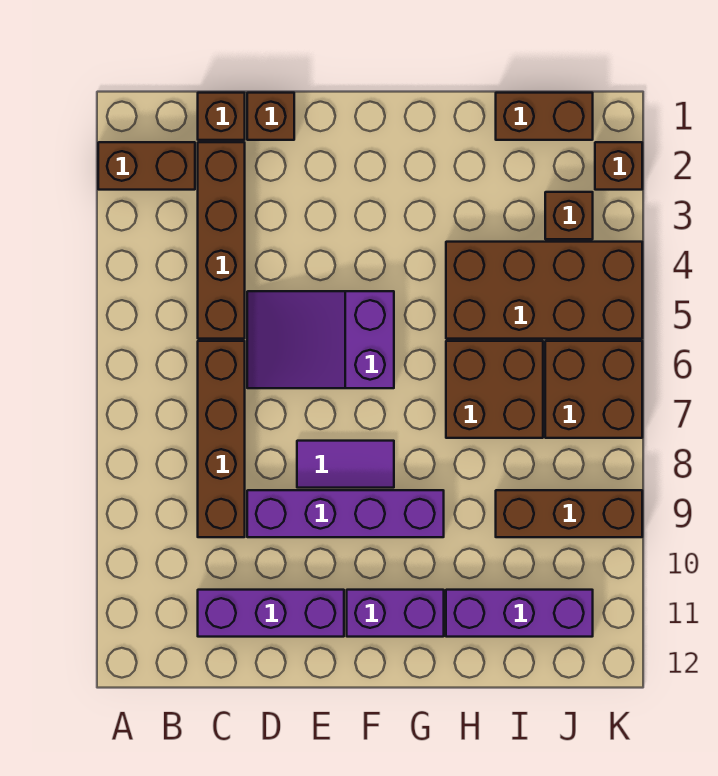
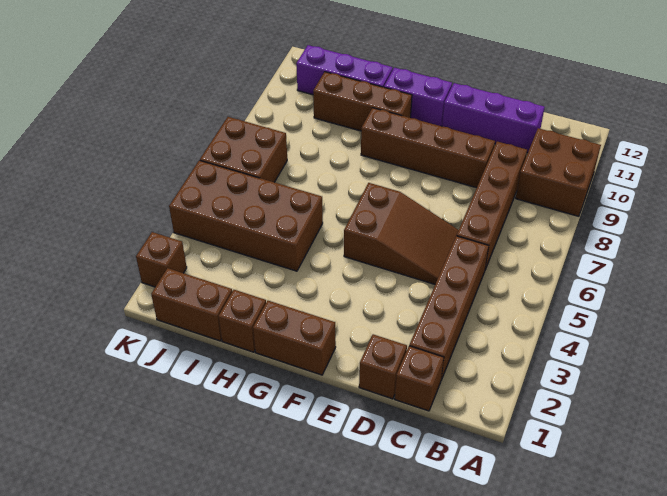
brown brick A2:B2 level 1 -> brown brick F1:G1 level 1
purple slope D5:F6 level 1 top F -> brown slope D5:F6 level 1 top F
purple brick D9:G9 level 1 -> brown brick D9:G9 level 1
purple tile E8:F8 level 1 -> none
brown brick H6:I7 level 1 -> brown brick A9:B10 level 1
brown brick I9:K9 level 1 -> brown brick G10:I10 level 1
brown brick J3 level 1 -> brown brick H1 level 1

